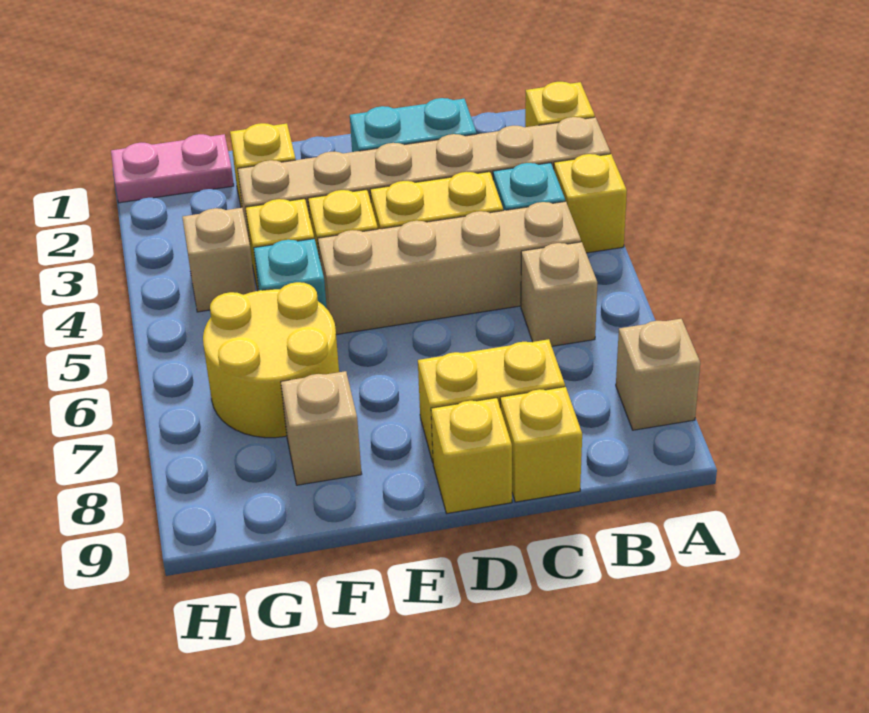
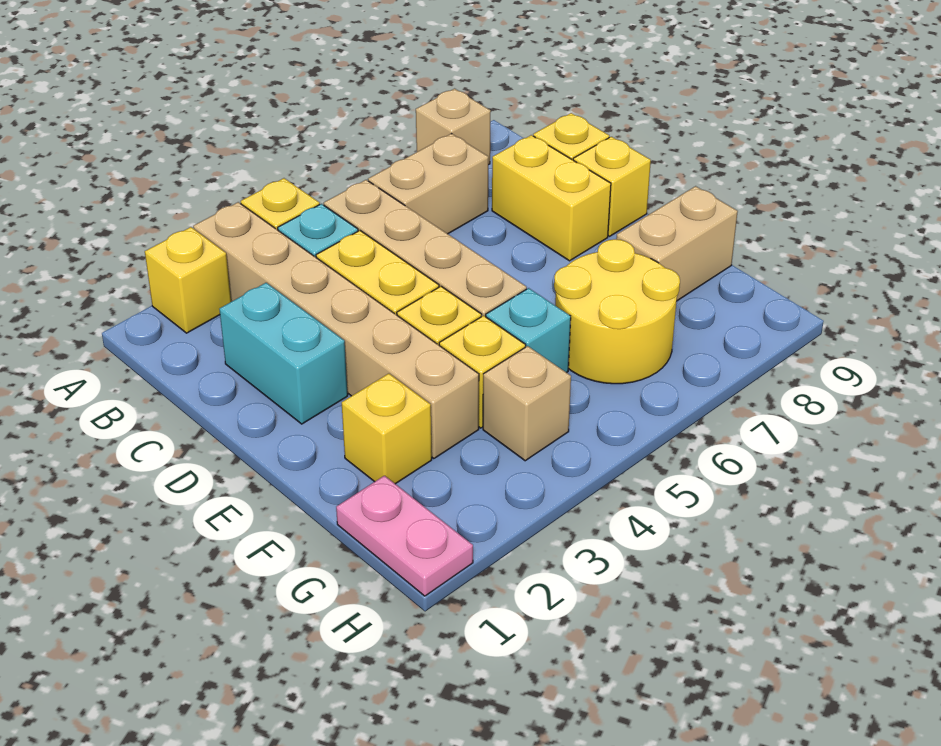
tan brick B6 level 1 -> tan brick B6:B7 level 1
tan brick F8 level 1 -> tan brick F8:F9 level 1

